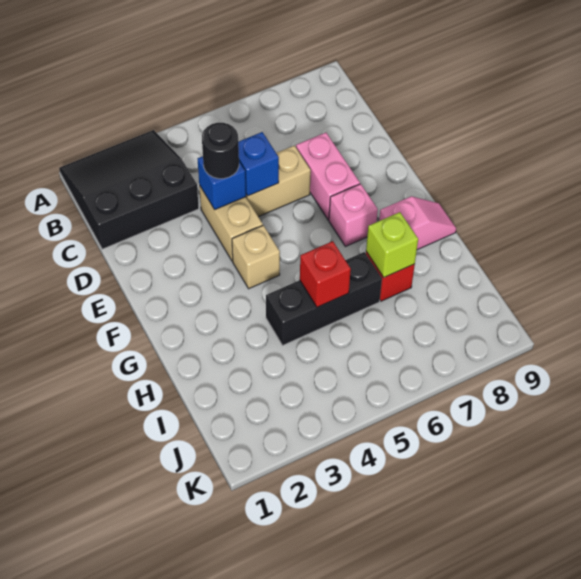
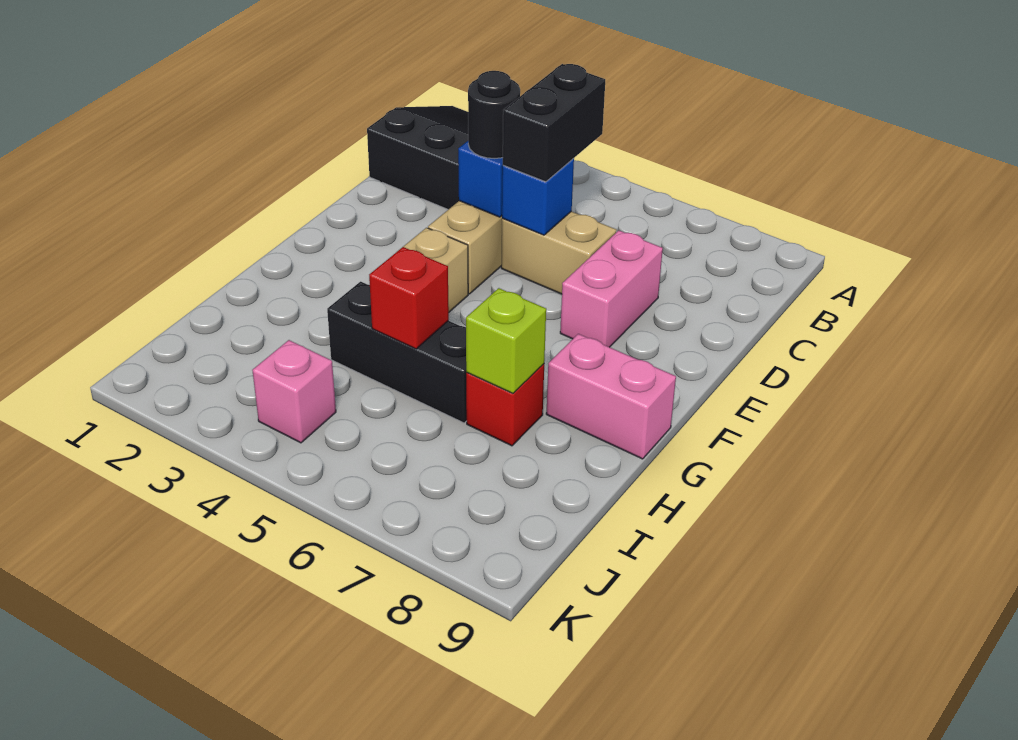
none -> black brick C5:D5 level 3
pink brick F7 level 1 -> pink brick J4 level 1
pink slope G8:G9 level 1 top 8 -> pink brick G8:G9 level 1

